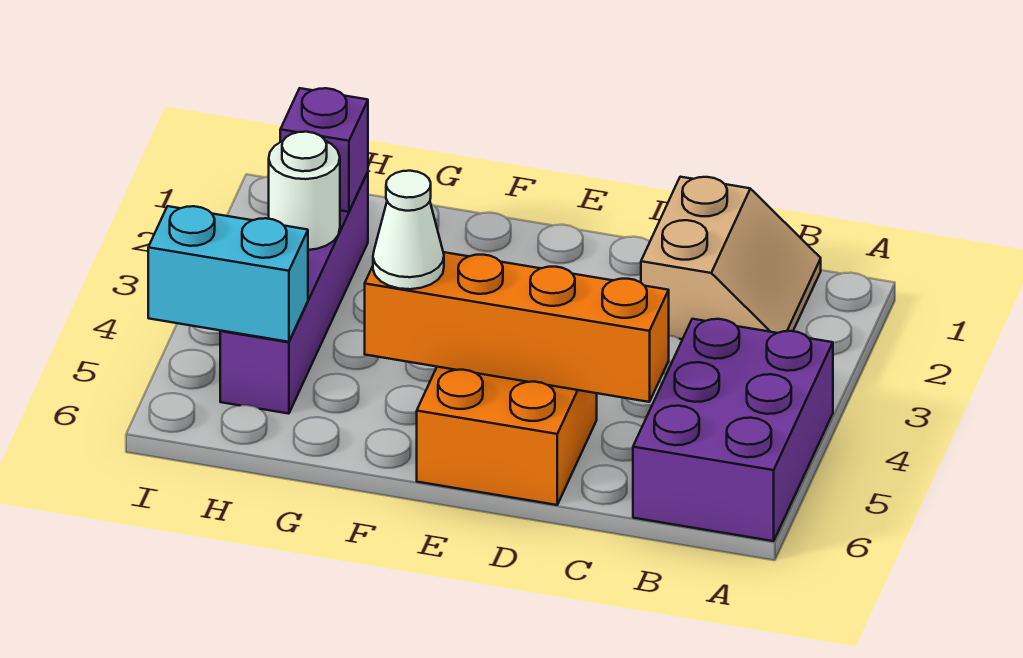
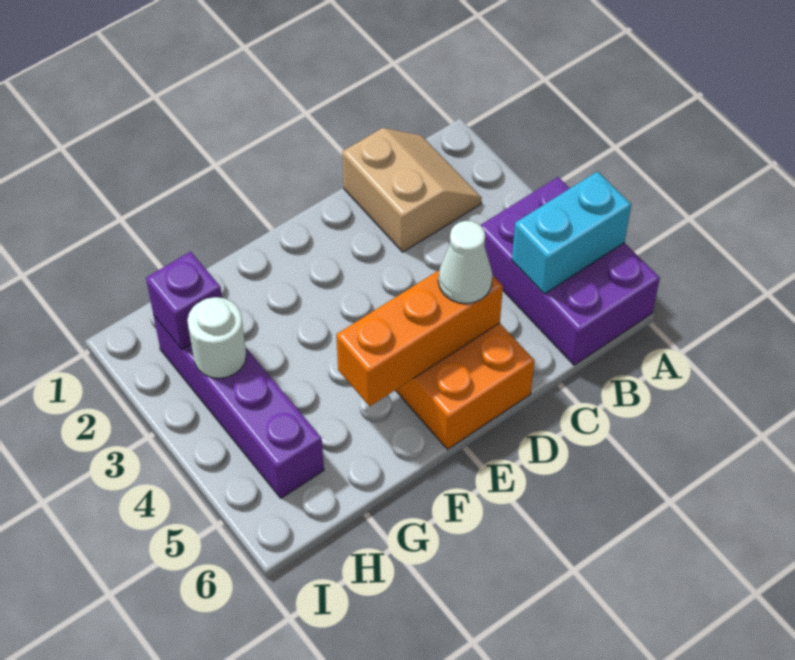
orange brick C5:F5 level 2 -> orange brick D5:F5 level 2
white cone F5 level 3 -> white cone D5 level 3
cyan brick H5:I5 level 2 -> cyan brick A5:B5 level 2

